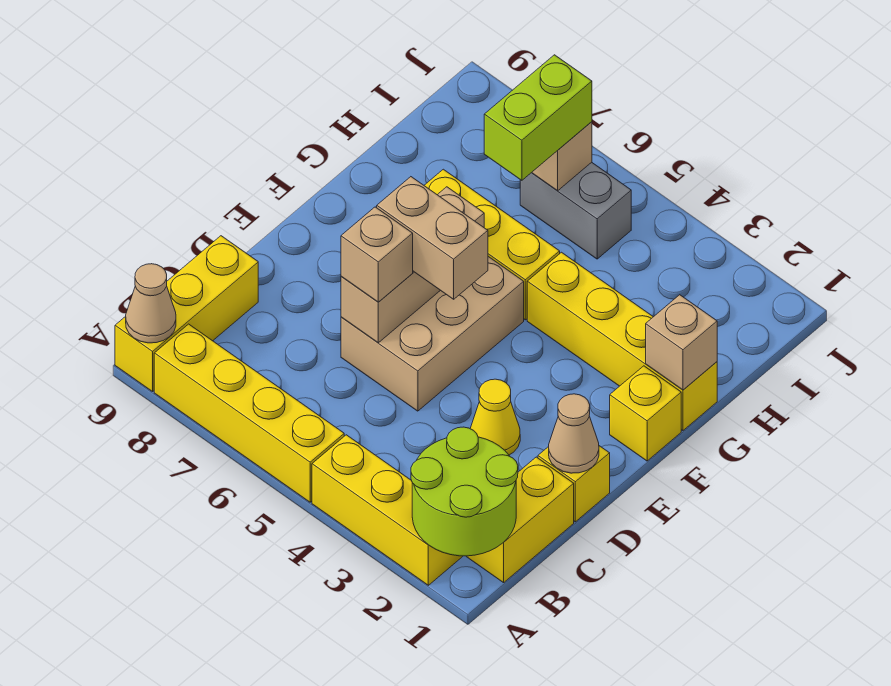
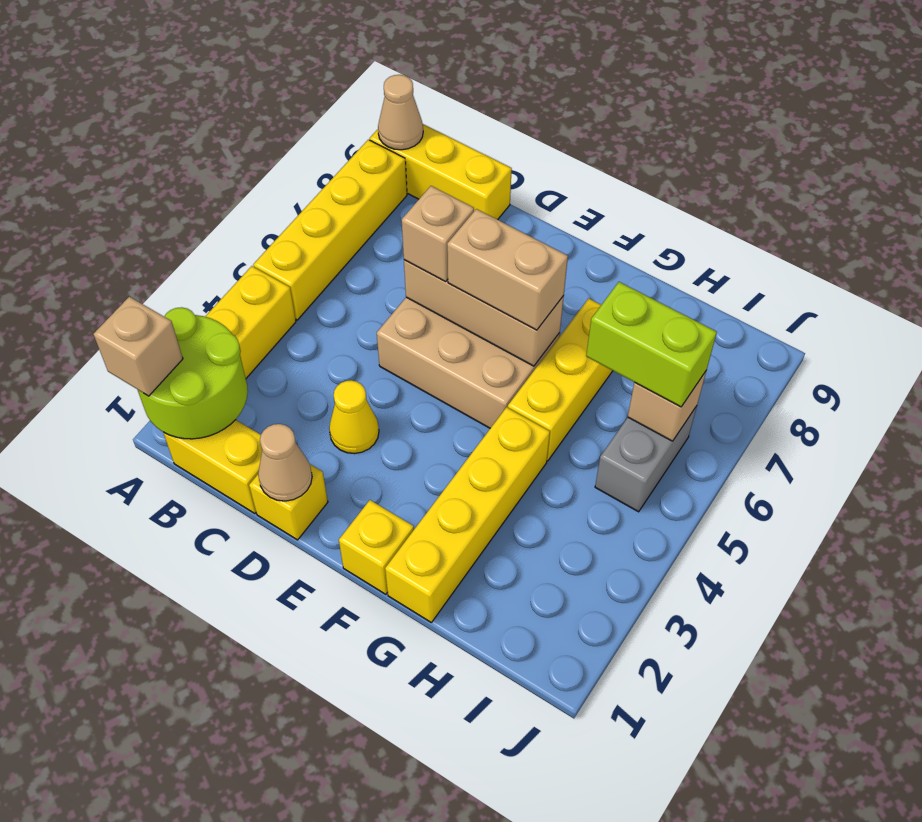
tan brick E5:E6 level 3 -> tan brick E6:F6 level 3
tan brick G1 level 2 -> tan brick A1 level 3

